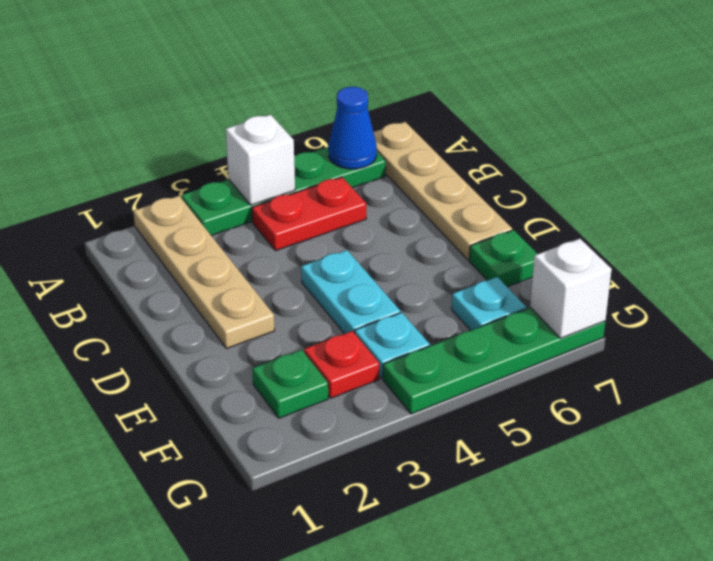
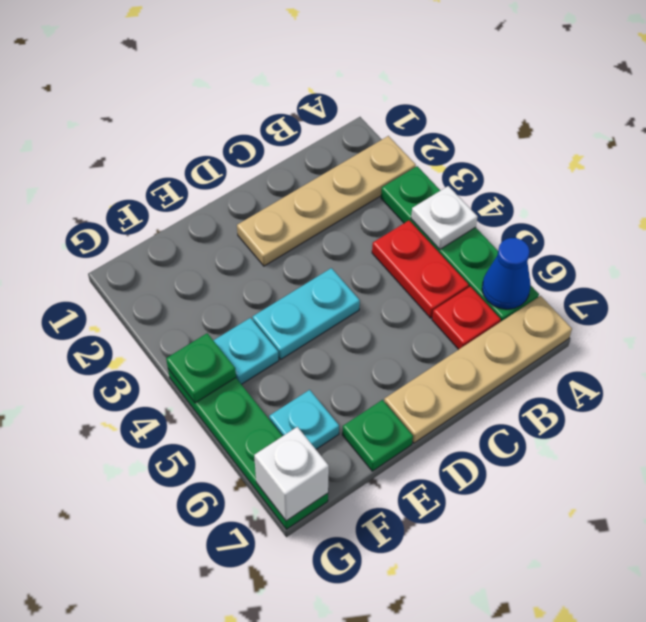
white brick A4 level 2 -> white plate A4 level 2
green plate F2 level 1 -> green plate G4 level 2
red plate F3 level 1 -> red plate B6 level 1

